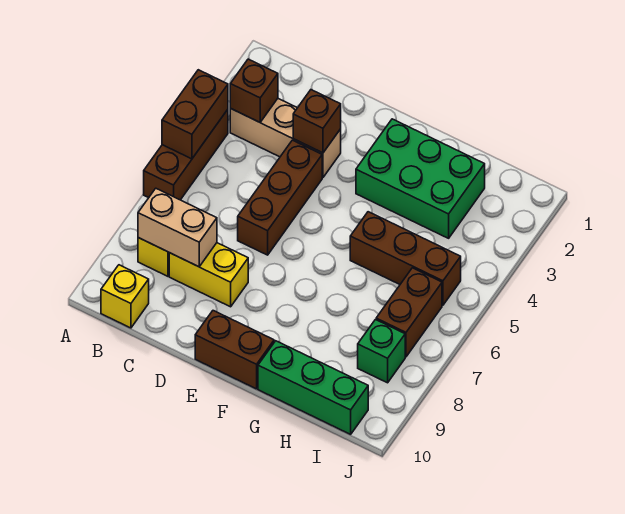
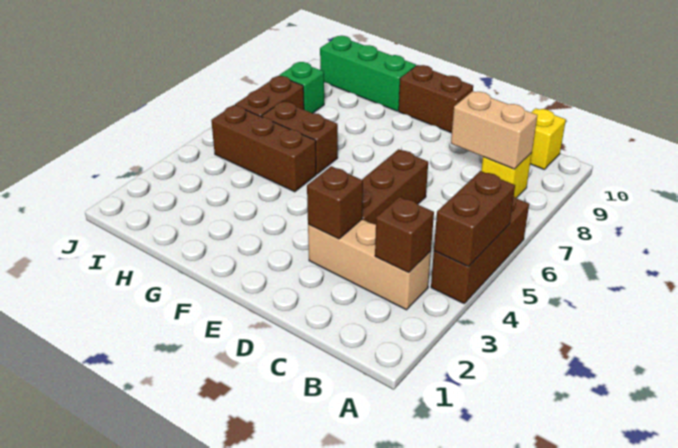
yellow brick C8:D8 level 1 -> none
green brick F2:H3 level 1 -> none
none -> brown brick G6:H6 level 1

